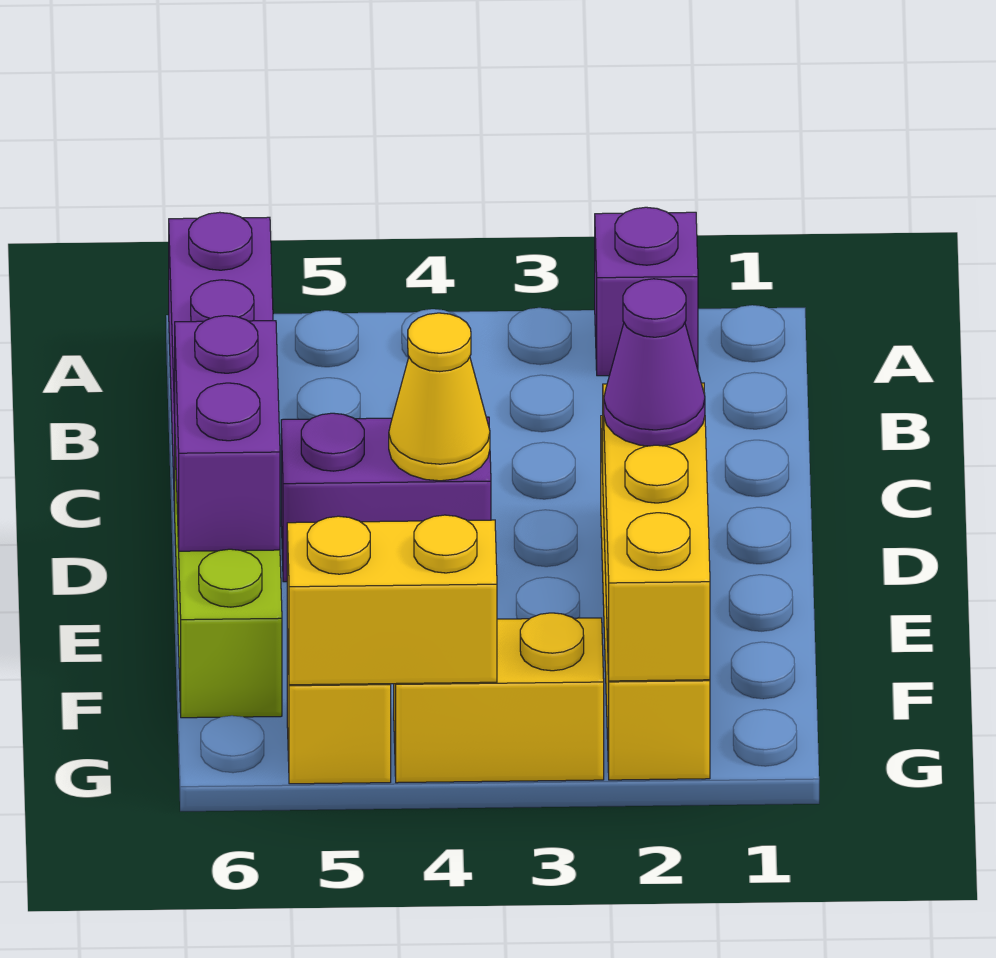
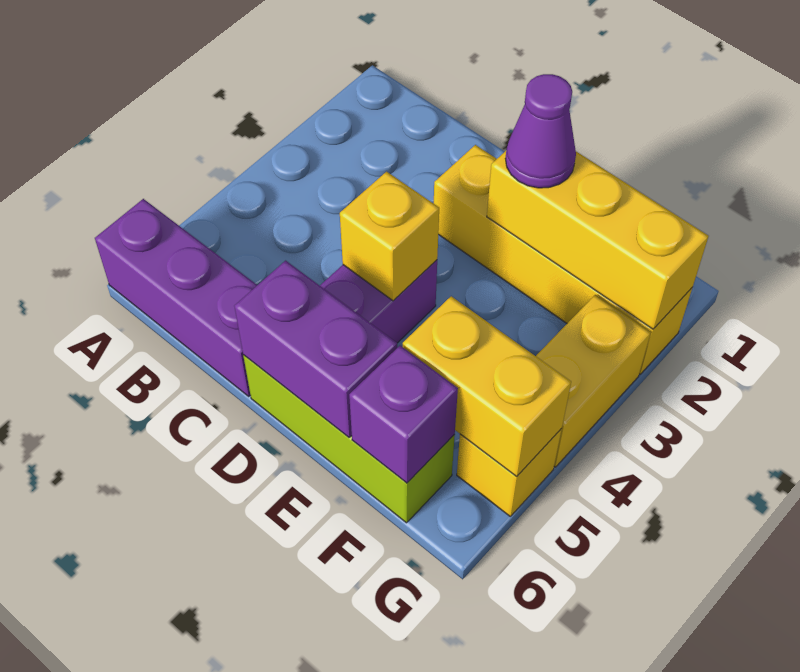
purple brick A2 level 1 -> purple brick F6 level 2
yellow cone D4 level 2 -> yellow brick D4 level 2
yellow brick G4:G5 level 2 -> yellow brick F5:G5 level 2

